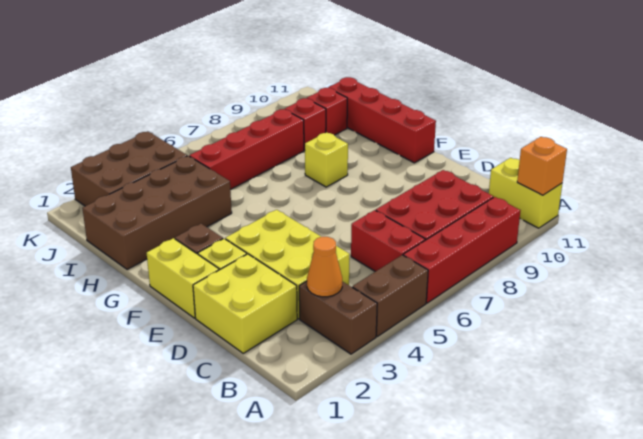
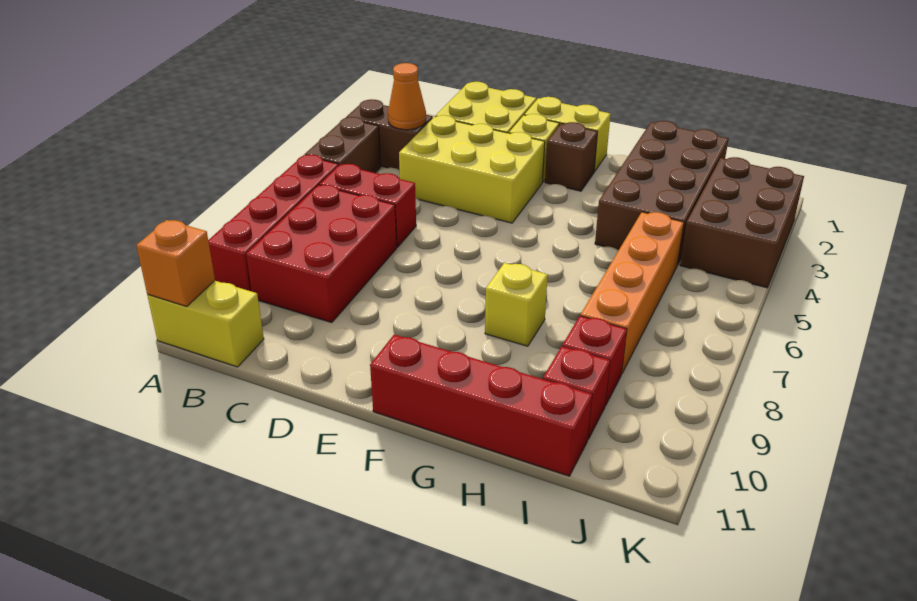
red brick I5:I8 level 1 -> orange brick I5:I8 level 1

